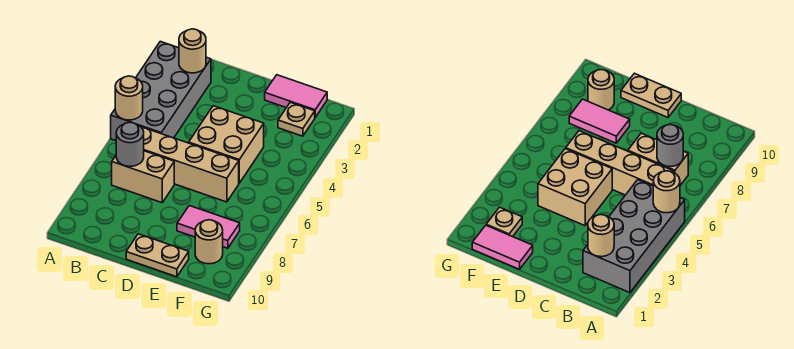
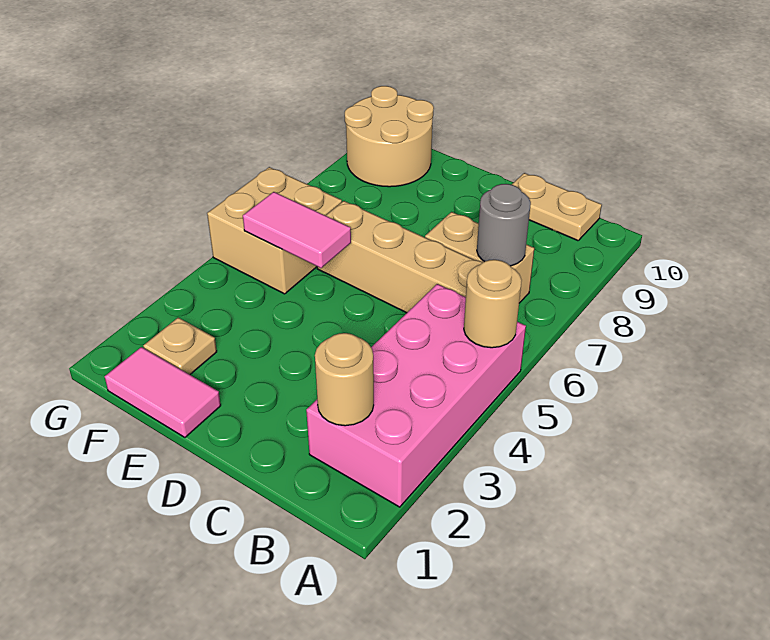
grey brick A2:B5 level 1 -> pink brick A2:B5 level 1
tan brick D4:E5 level 1 -> tan brick F5:G6 level 1
tan plate D10:E10 level 1 -> tan plate B10:C10 level 1
pink tile E8:F8 level 1 -> pink tile E5:F5 level 2
tan round brick F9 level 1 -> tan round brick F9:G10 level 1

